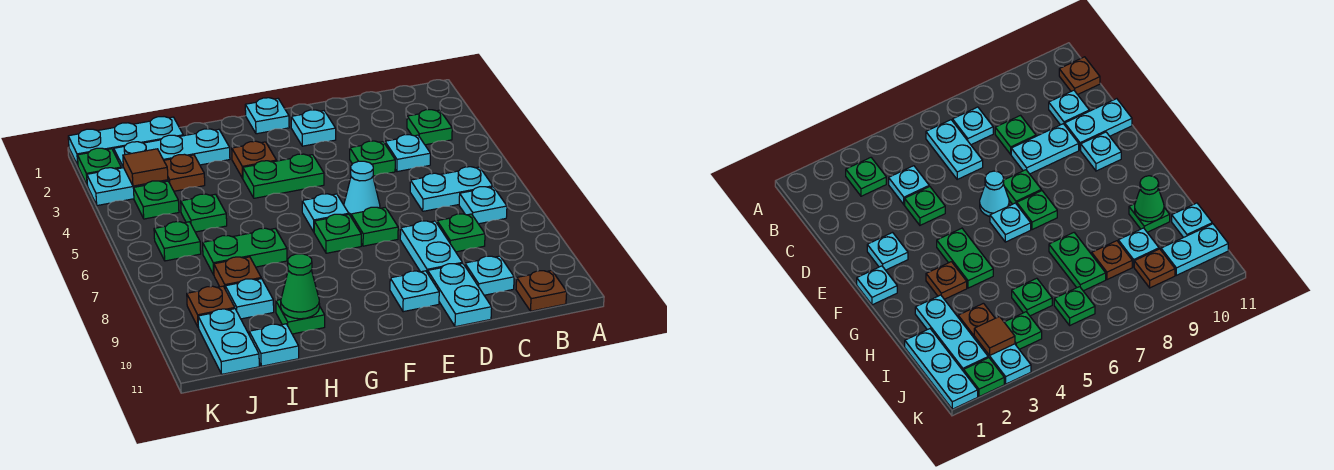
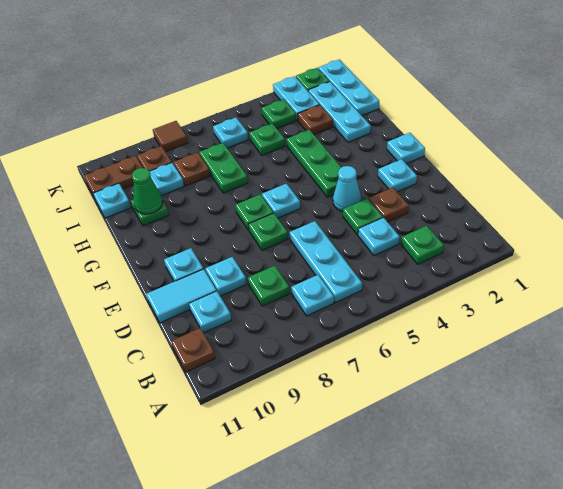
cyan plate B6:C6 level 1 -> cyan plate B6:D6 level 1
cyan plate D8:D9 level 1 -> cyan plate D9 level 1
cyan plate D10:D11 level 1 -> cyan tile D10:D11 level 1
cyan cone E6 level 1 -> cyan cone E4 level 1
green plate F4:G4 level 1 -> green plate F4:H4 level 1
brown plate G3 level 1 -> brown plate D3 level 1
brown tile J3 level 2 -> brown tile K8 level 1
green plate J6 level 1 -> cyan plate J6 level 1
cyan plate J10:J11 level 1 -> brown plate J10:J11 level 1

